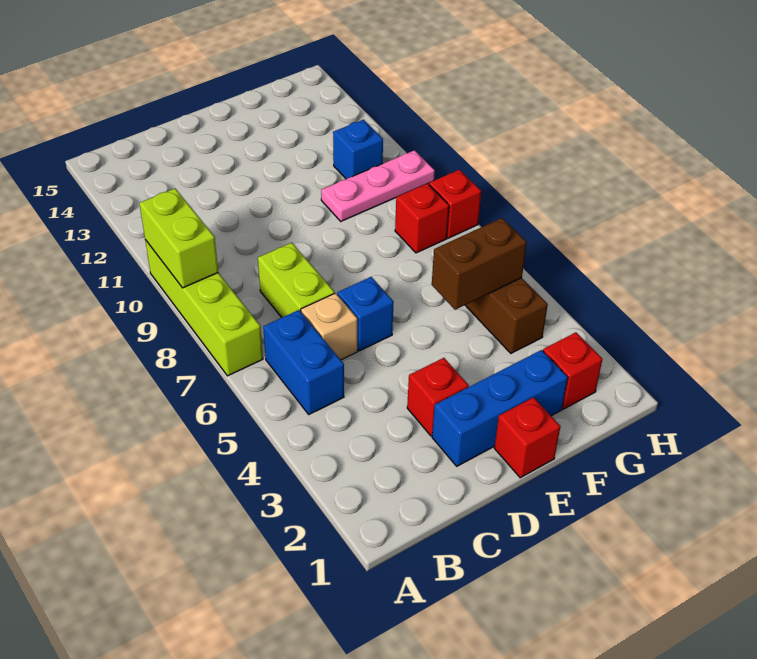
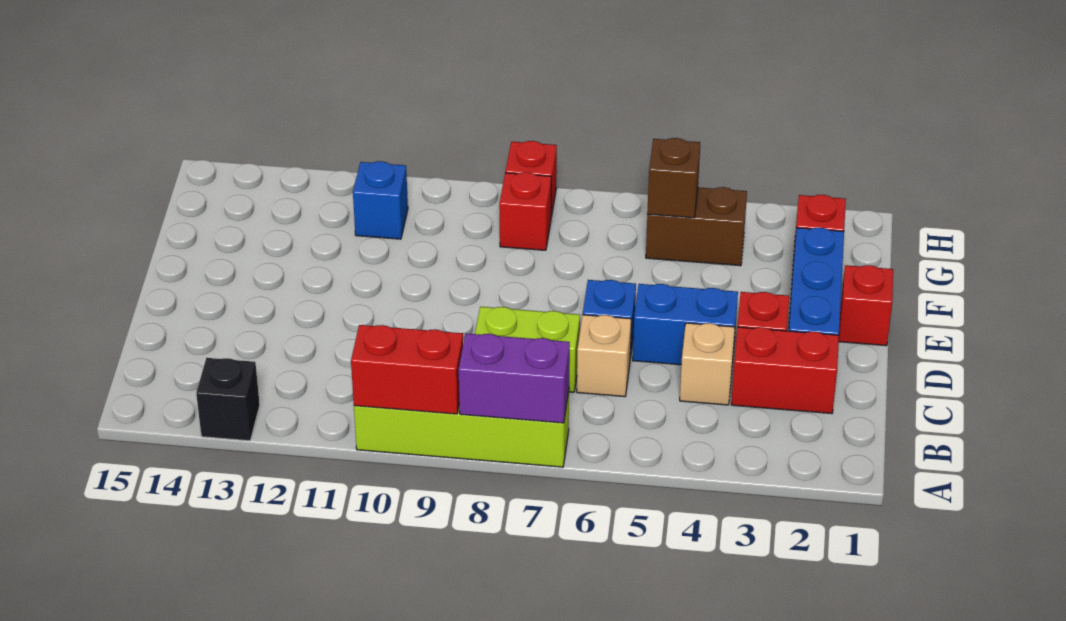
none -> purple brick A7:A8 level 2
lime brick A9:A10 level 2 -> red brick A9:A10 level 2
none -> black brick A13 level 1
blue brick B5:B6 level 1 -> blue brick D4:D5 level 1
none -> red brick C2:C3 level 1
none -> tan brick C4 level 1
brown brick F5:G5 level 2 -> brown brick G5 level 2
pink plate F10:H10 level 1 -> none

